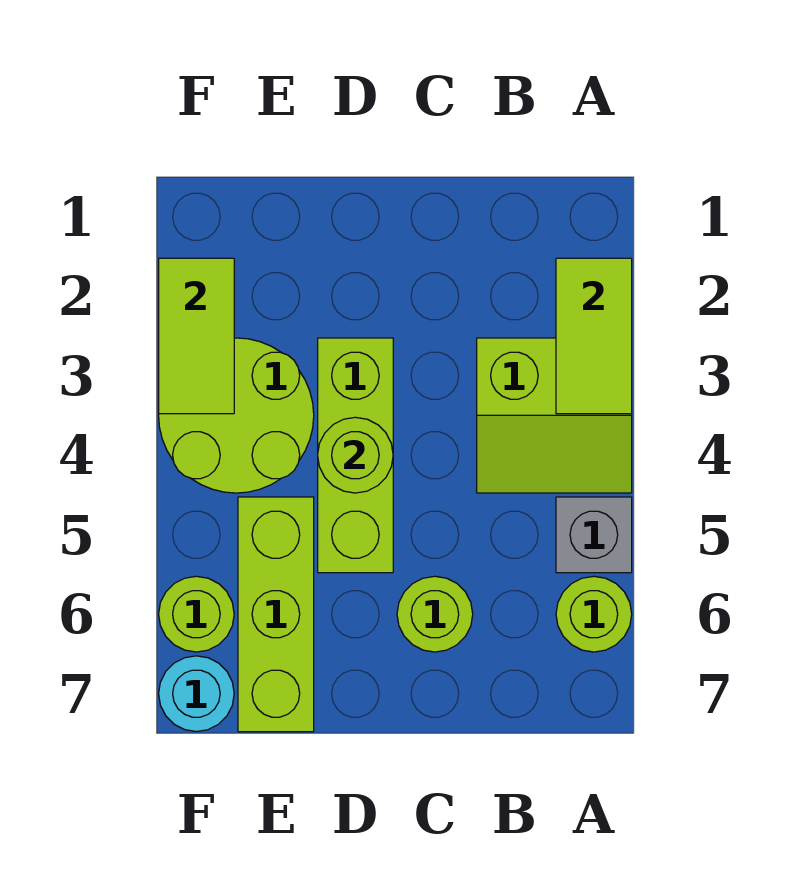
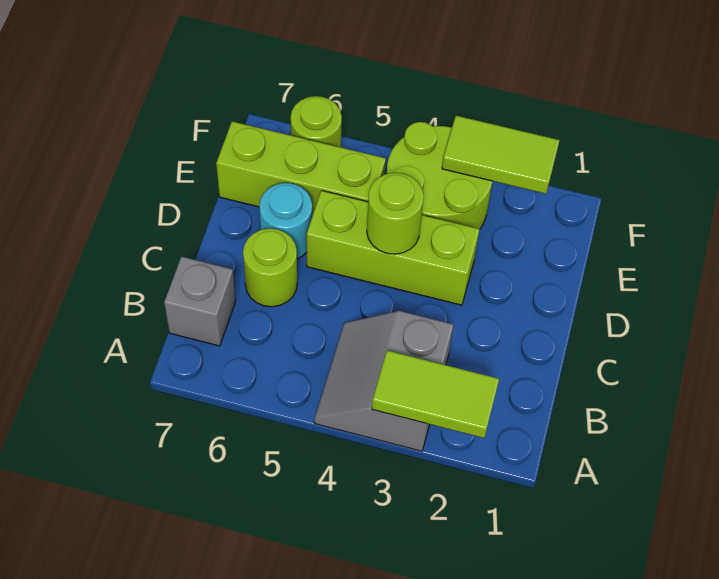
lime slope A3:B4 level 1 top 3 -> grey slope A3:B4 level 1 top 3
grey brick A5 level 1 -> grey brick B7 level 1
lime round brick A6 level 1 -> none
cyan round brick F7 level 1 -> cyan round brick D6 level 1

